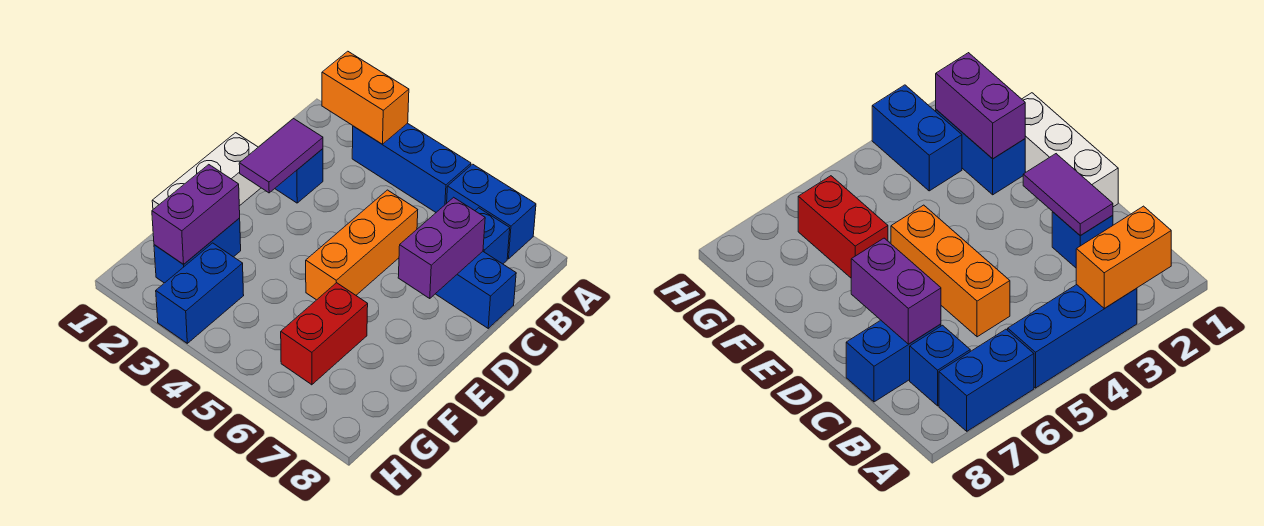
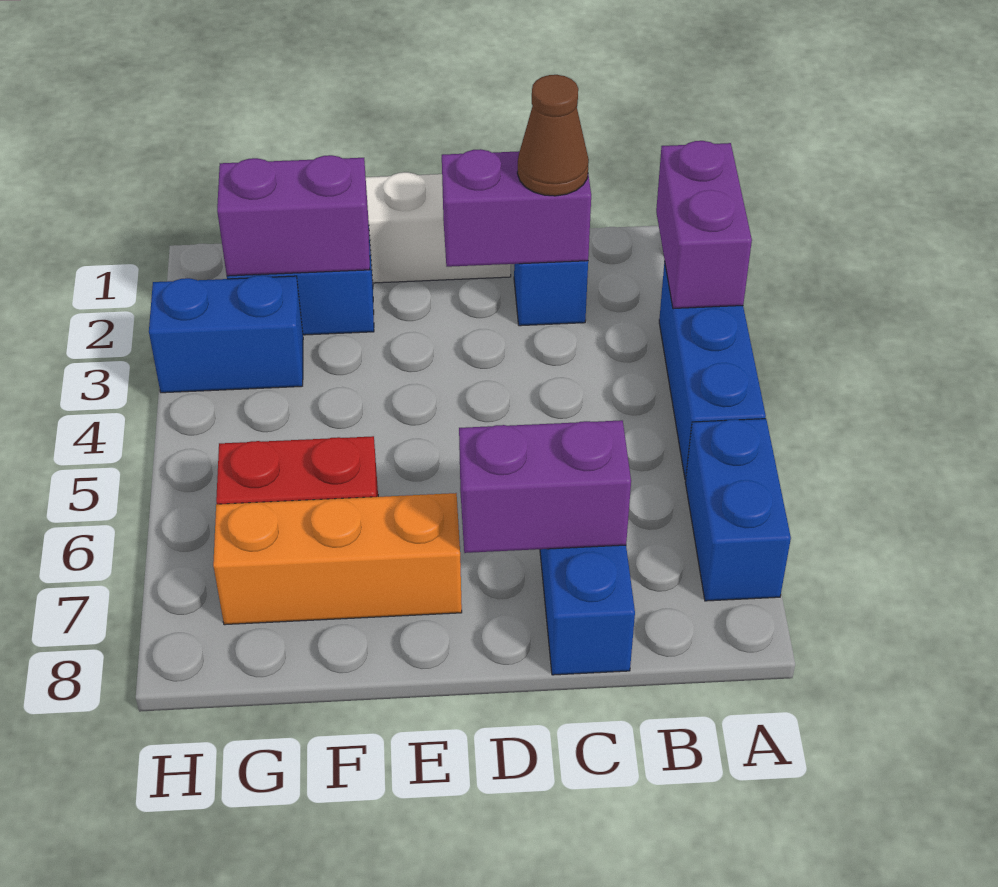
orange brick A2:A3 level 2 -> purple brick A2:A3 level 2
blue brick B7 level 1 -> none
purple tile C2:D2 level 2 -> purple brick C2:D2 level 2
none -> brown cone C2 level 3
orange brick C5:E5 level 1 -> orange brick E7:G7 level 1

